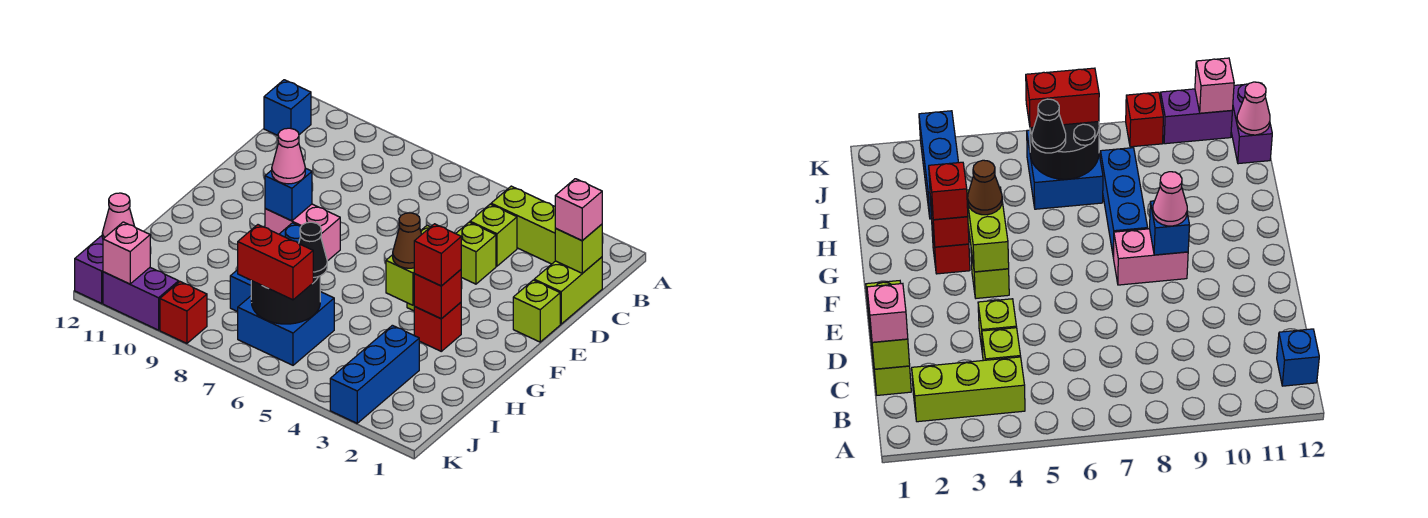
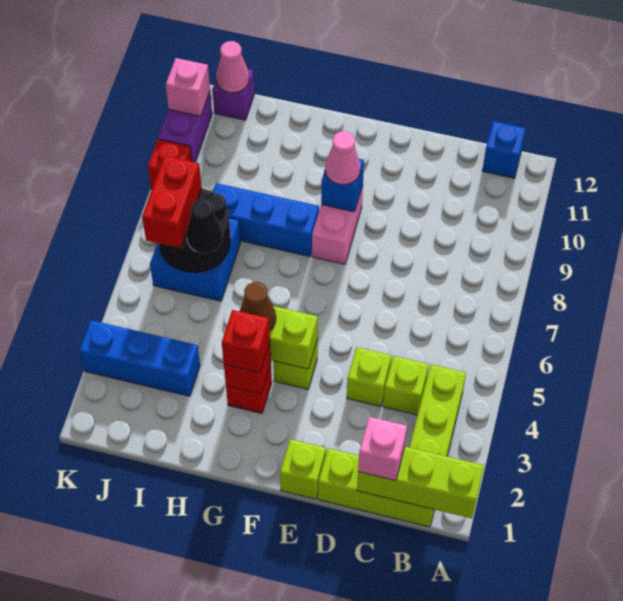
lime brick C1:D1 level 1 -> lime brick B1:D1 level 1
lime brick C1 level 2 -> lime brick A1:C1 level 2
purple brick J12:K12 level 1 -> purple brick J12 level 1

